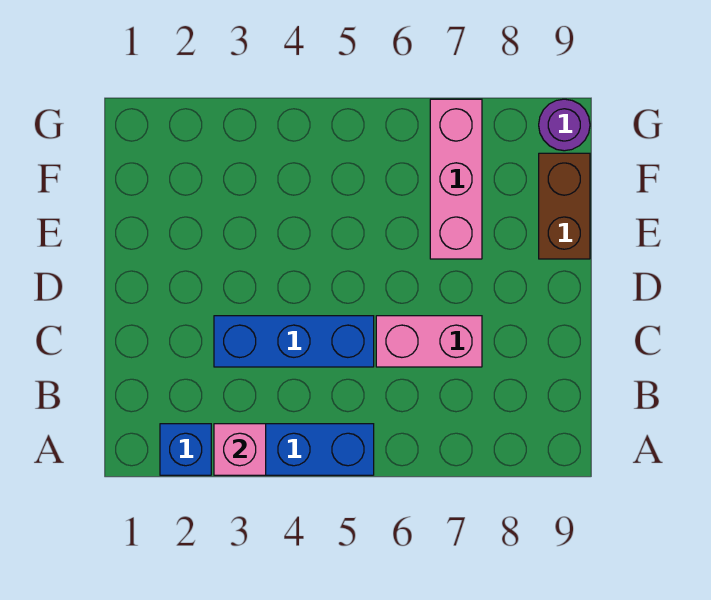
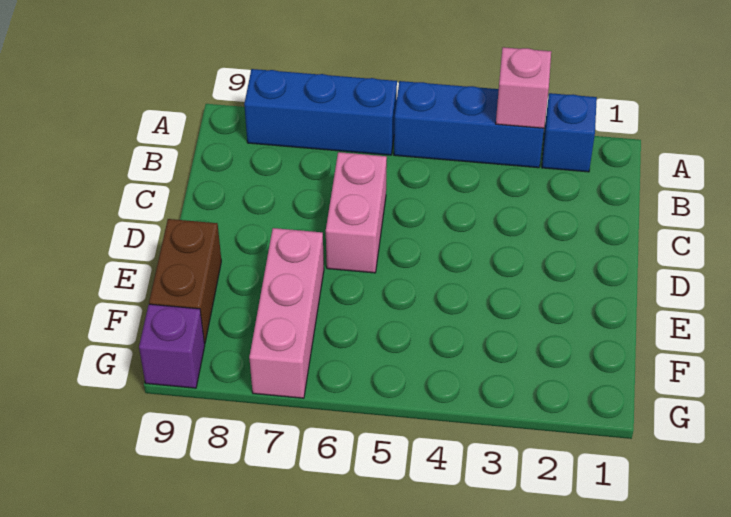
blue brick C3:C5 level 1 -> blue brick A6:A8 level 1
pink brick C6:C7 level 1 -> pink brick C6:D6 level 1
purple round brick G9 level 1 -> purple brick G9 level 1

